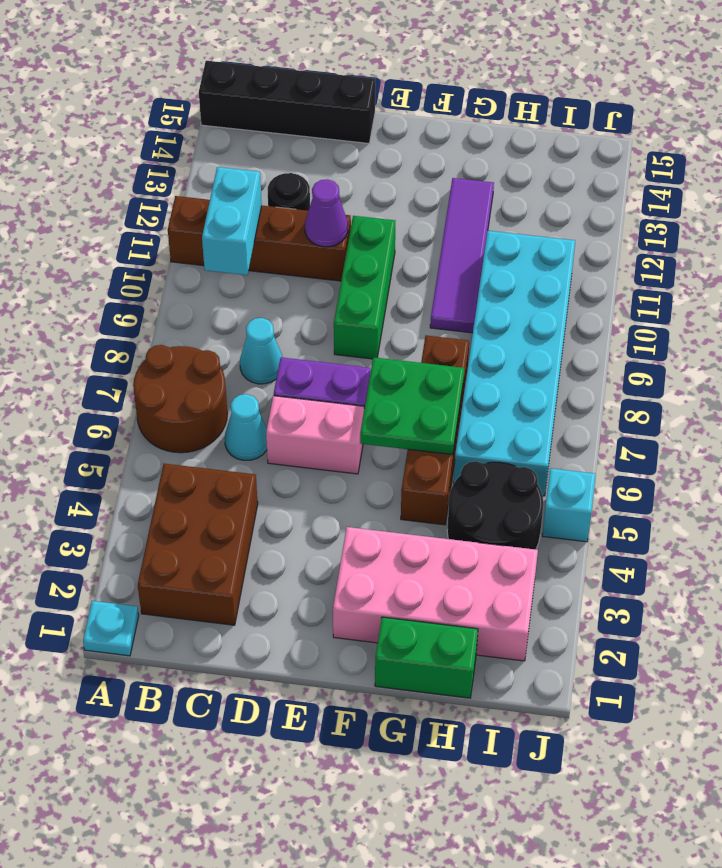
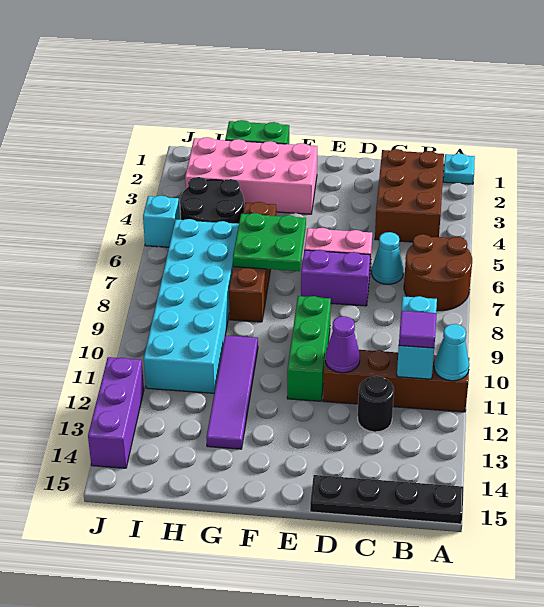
black brick A15:D15 level 1 -> black plate A15:D15 level 1
none -> purple tile B11 level 3
cyan cone C8 level 1 -> cyan cone A11 level 2
none -> purple brick J12:J14 level 1

